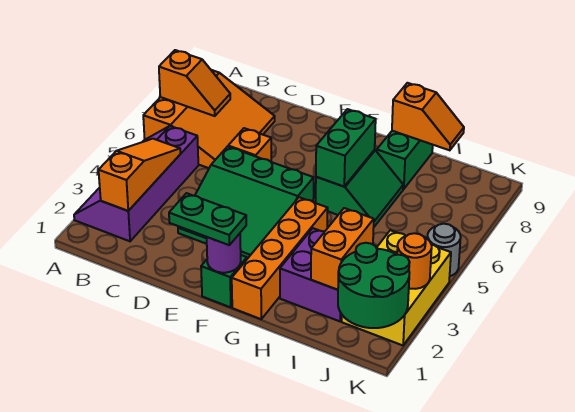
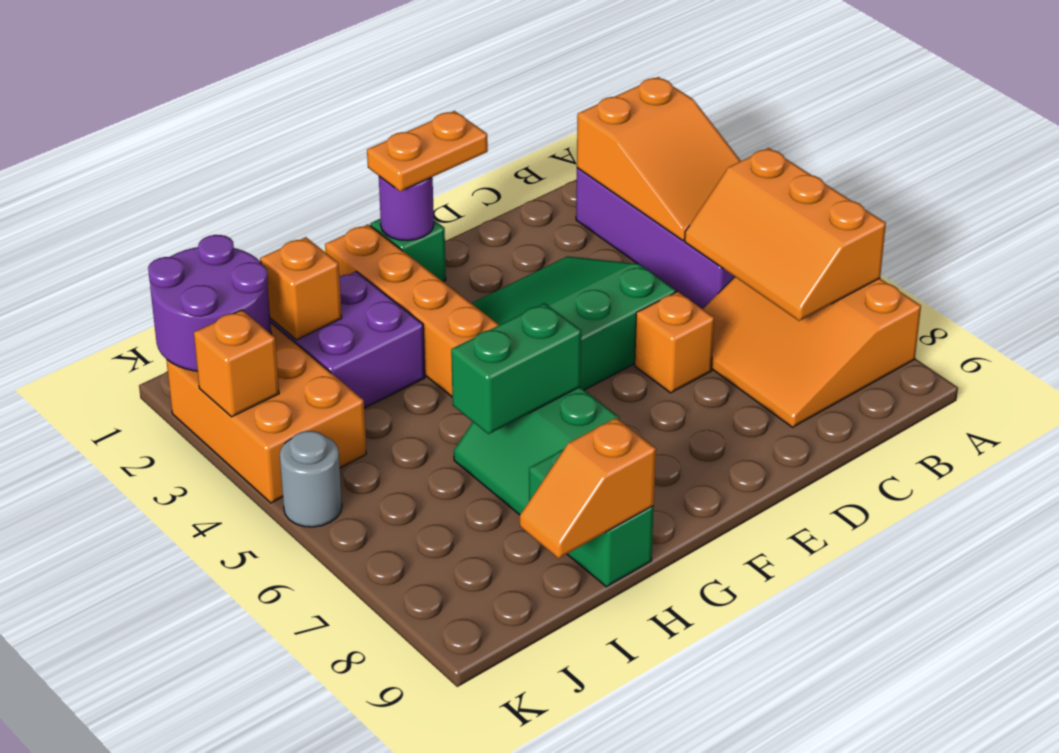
orange slope A7:B7 level 2 top A -> orange slope A5:B7 level 2 top A
orange slope B2:B4 level 2 top 2 -> orange slope A2:B4 level 2 top 2
green plate E1:F1 level 3 -> orange plate E1:F1 level 3
green brick G6:G7 level 2 -> green brick G6:H6 level 2
orange brick I2:I3 level 2 -> orange brick I2 level 2
green round brick J1:K2 level 2 -> purple round brick J1:K2 level 2
yellow brick J2:K4 level 1 -> orange brick J2:K4 level 1
orange round brick K3 level 2 -> orange brick K3 level 2

